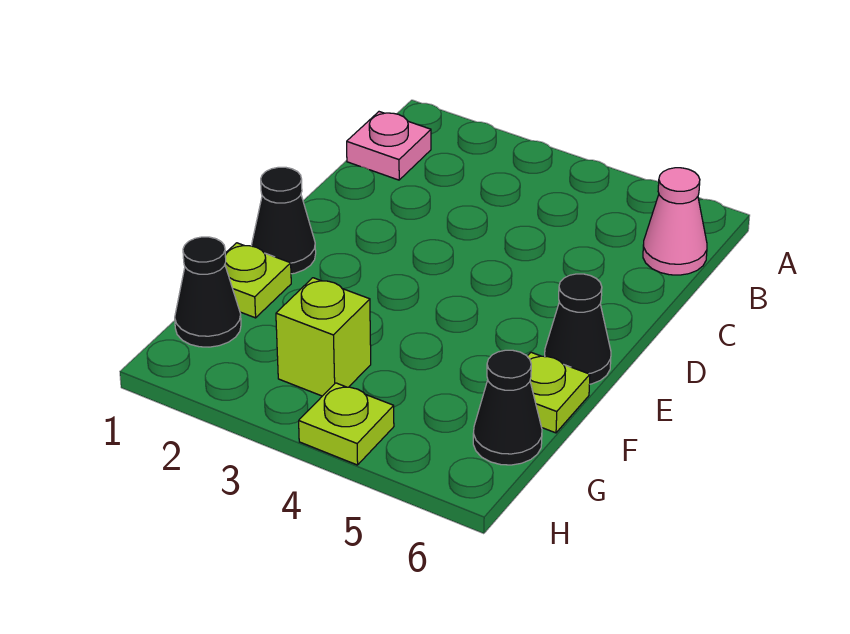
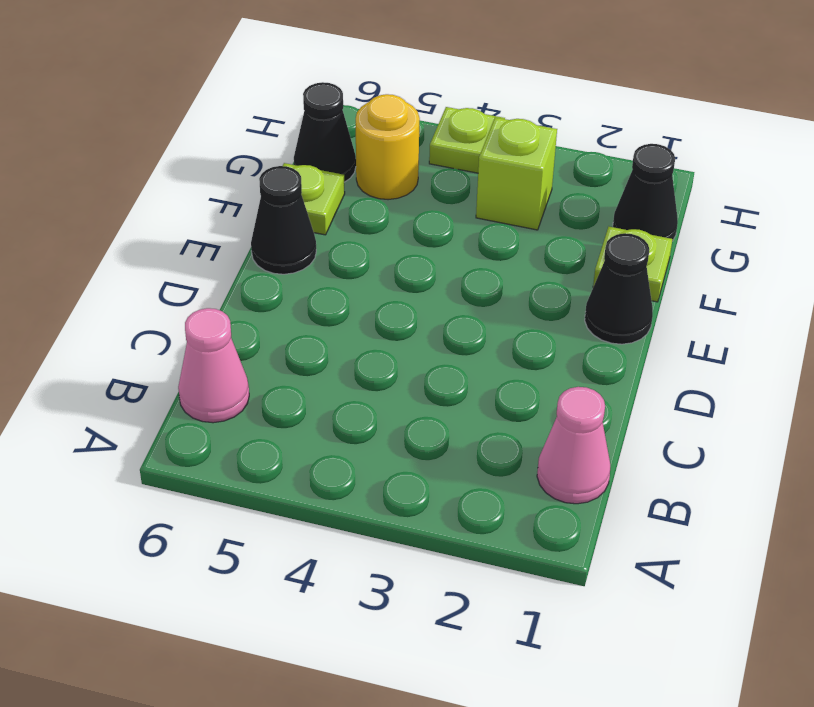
pink plate B1 level 1 -> pink cone B1 level 1
none -> yellow round brick G5 level 1

